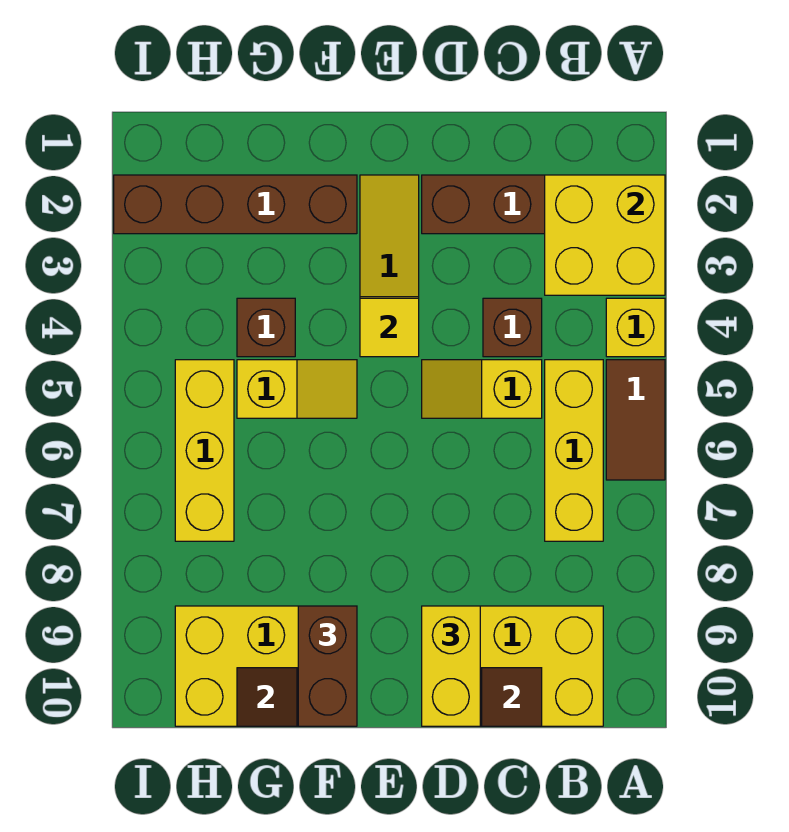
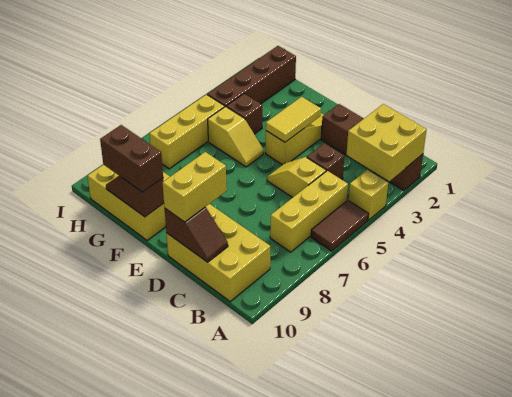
yellow tile E4 level 2 -> yellow tile E3:E4 level 2
brown brick F2:I2 level 1 -> brown brick H1:H4 level 1
brown brick F9:F10 level 3 -> brown brick F10:G10 level 3

